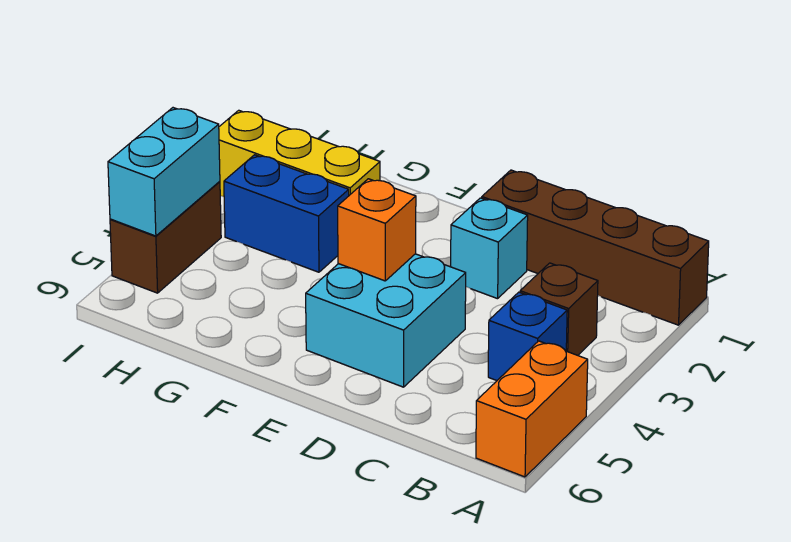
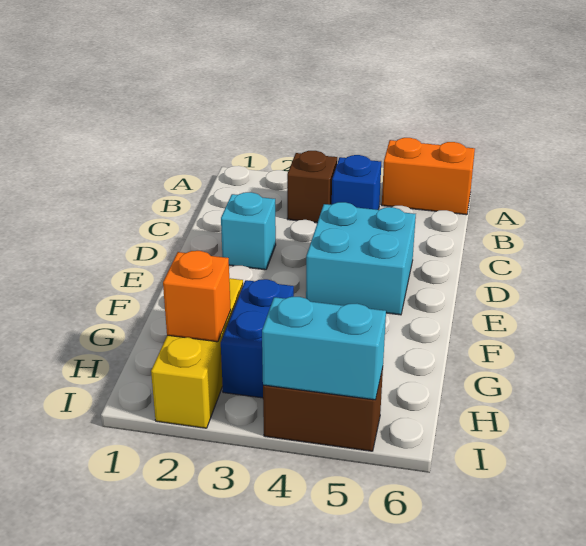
brown brick A1:D1 level 1 -> none
orange brick E4 level 2 -> orange brick H2 level 2

